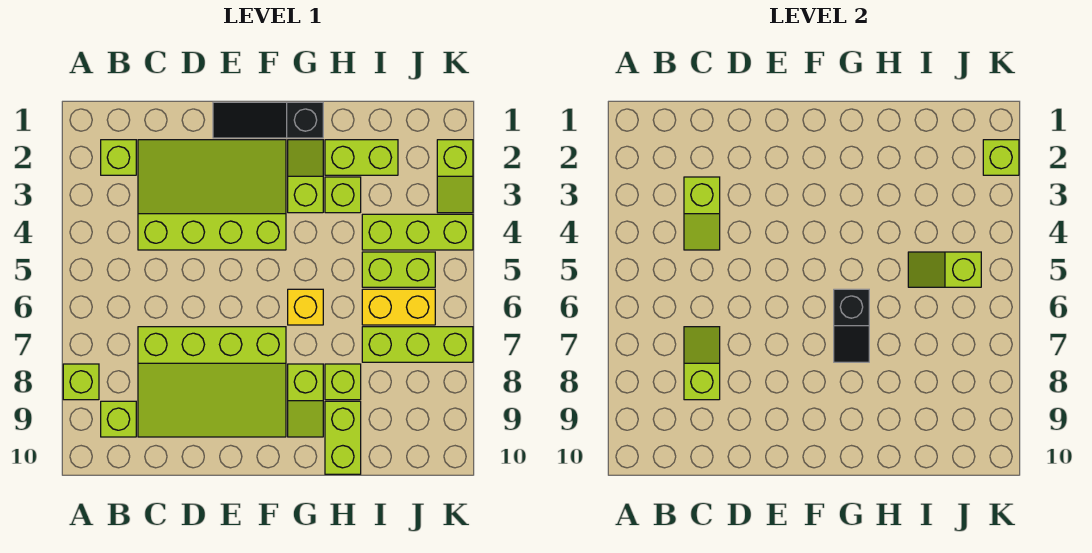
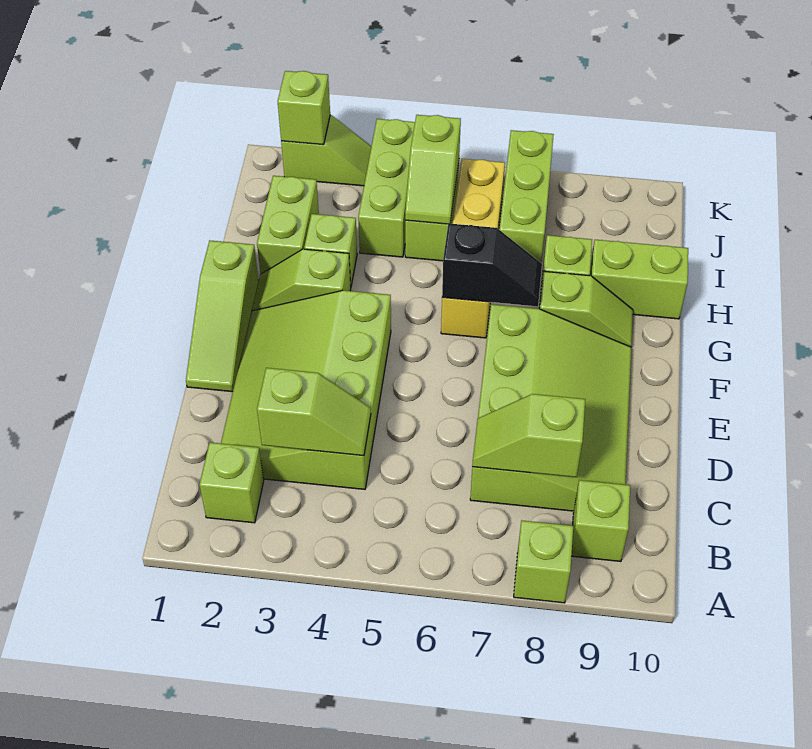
black slope E1:G1 level 1 top G -> lime slope E1:G1 level 1 top G

